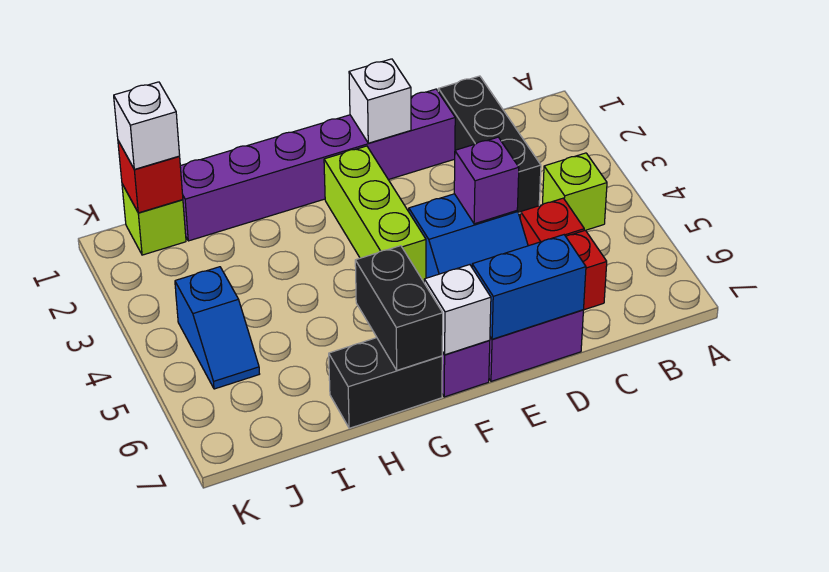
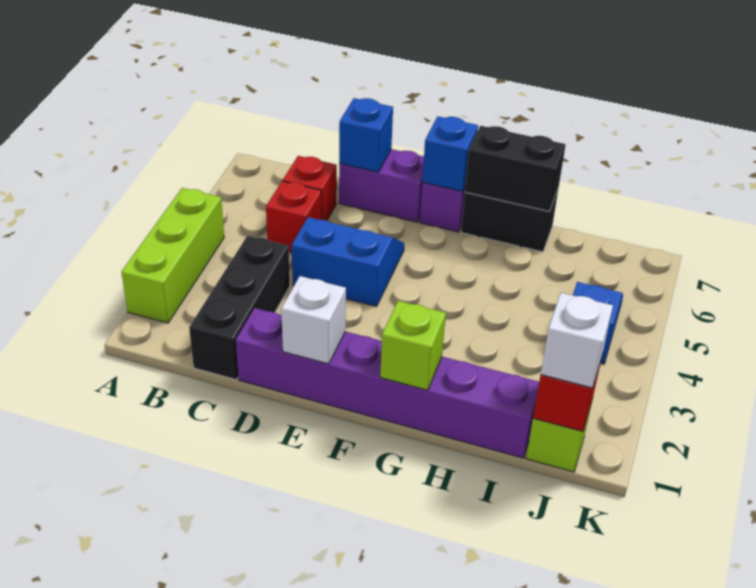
lime brick B4 level 1 -> lime brick G1 level 2
purple brick D4 level 2 -> none
blue brick D7:E7 level 2 -> blue brick D7 level 2
lime brick F2:F4 level 1 -> lime brick A2:A4 level 1
white brick F7 level 2 -> blue brick F7 level 2
black brick G6:G7 level 2 -> black brick G7:H7 level 2

